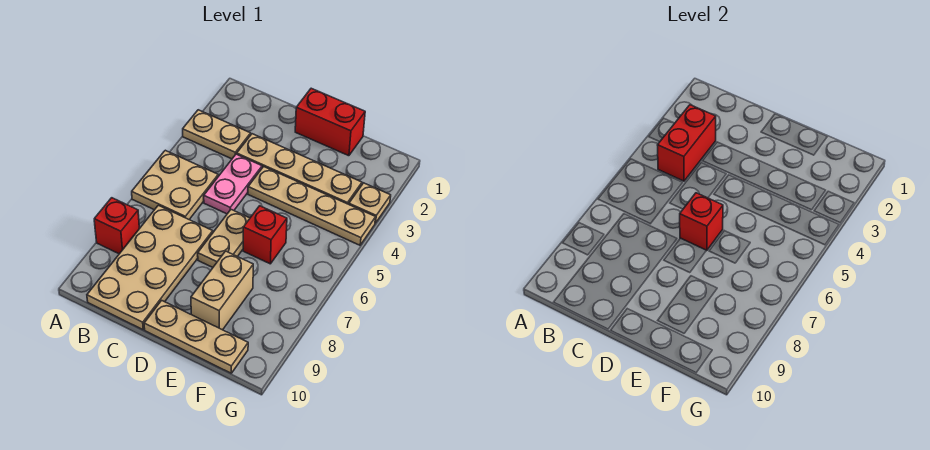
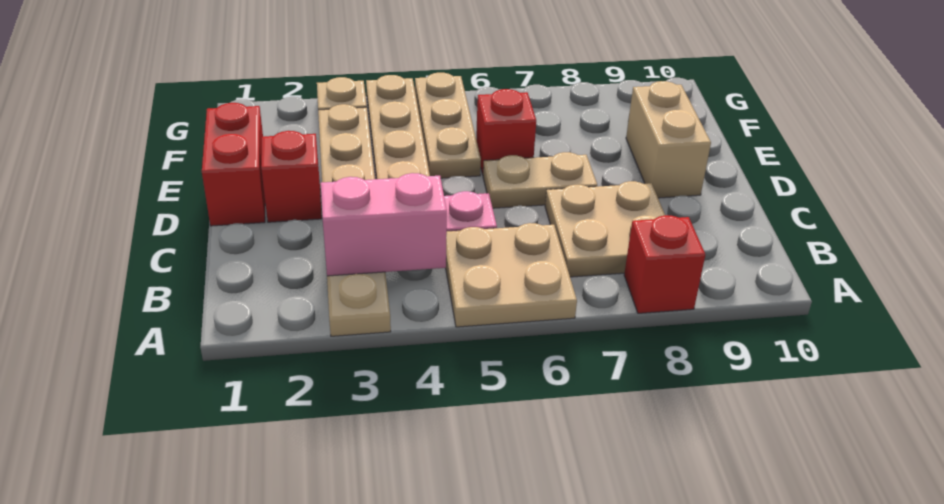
red brick B3:B4 level 2 -> pink brick B3:B4 level 2
tan plate B7:C10 level 1 -> tan plate B7:C8 level 1
red brick D6 level 2 -> red brick D2 level 1
tan plate D10:F10 level 1 -> tan plate E5:G5 level 1
tan brick E8:E9 level 1 -> tan brick D9:E9 level 1

